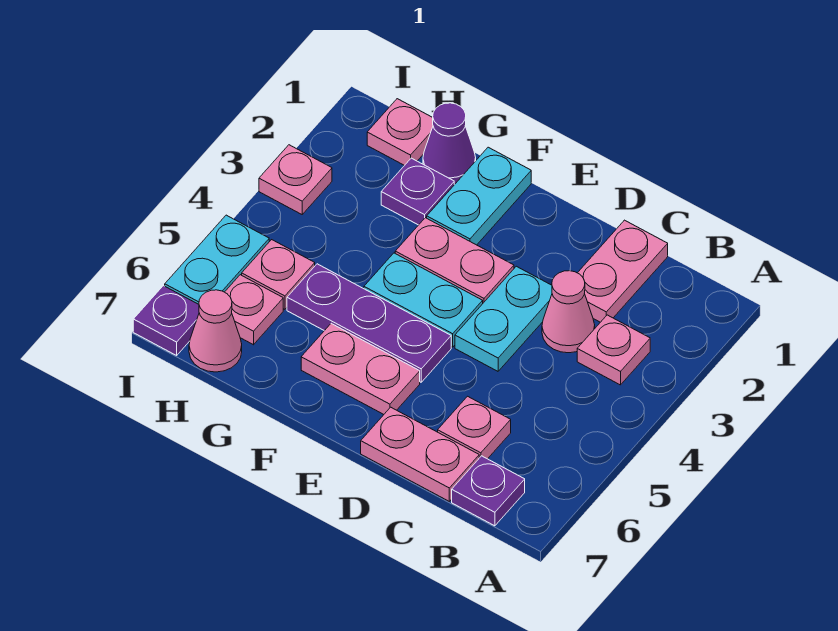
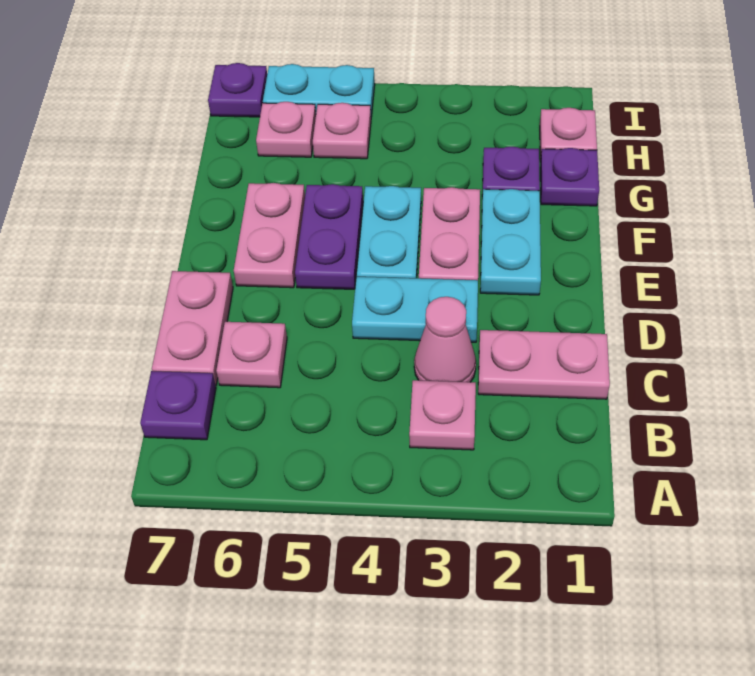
purple plate E5:G5 level 1 -> purple plate E5:F5 level 1
cyan plate F1:F2 level 1 -> cyan plate E2:F2 level 1
purple cone G1 level 1 -> purple plate G1 level 1
pink cone H7 level 1 -> none
pink plate I3 level 1 -> none

